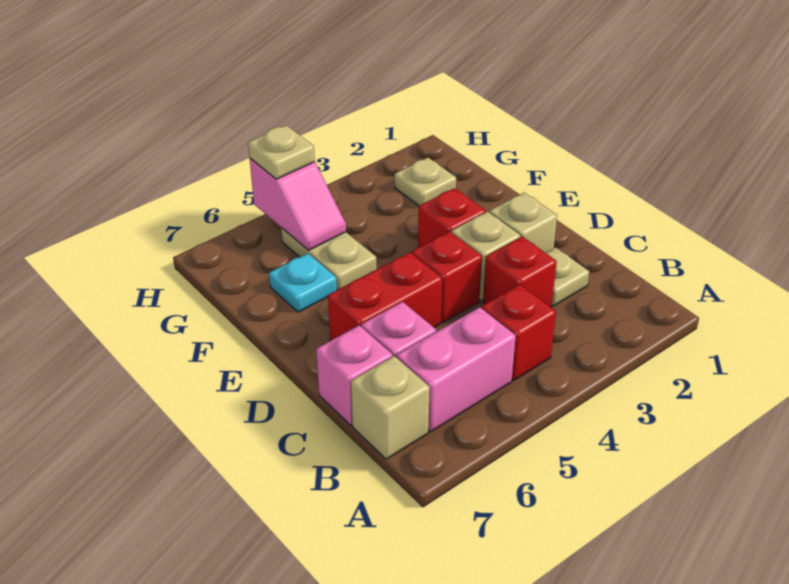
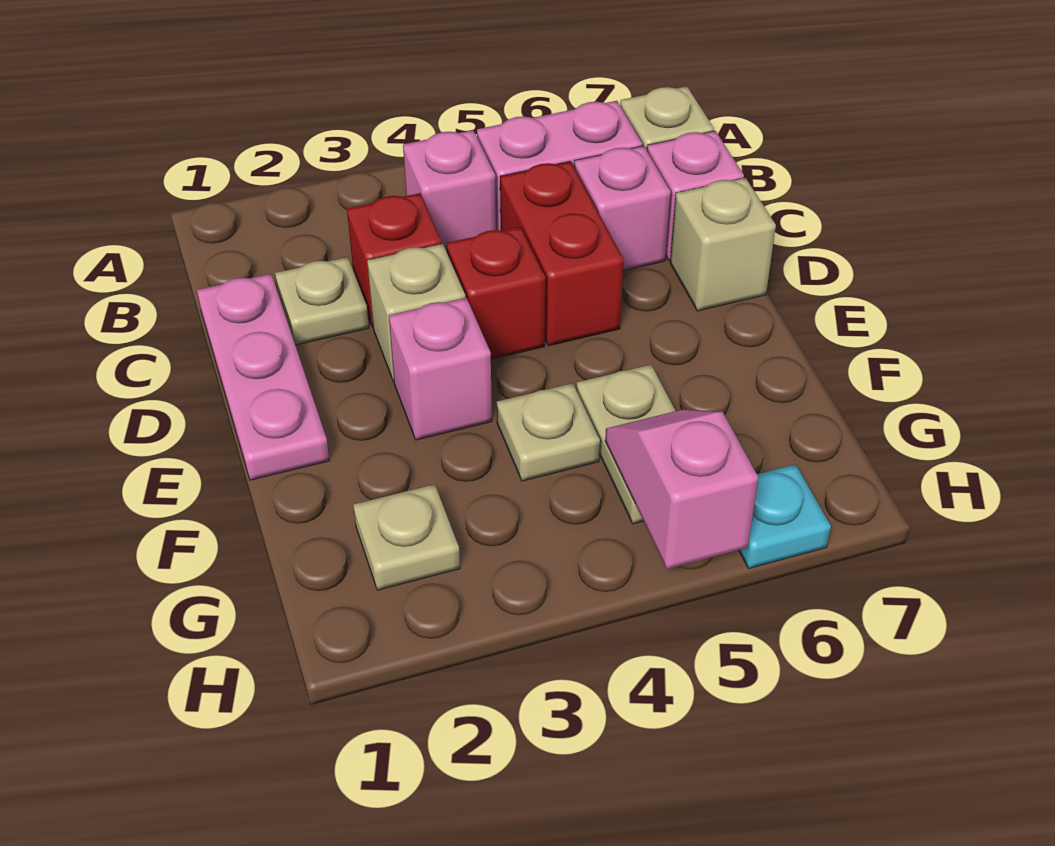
red brick B4 level 1 -> pink brick B4 level 1
none -> pink plate C1:E1 level 1
tan brick D2 level 1 -> tan brick D7 level 1
red brick D5:D6 level 1 -> red brick C5:D5 level 1
red brick E3 level 1 -> pink brick E3 level 1
cyan plate F6 level 1 -> cyan plate H6 level 1
tan plate H5 level 3 -> tan plate F4 level 1

